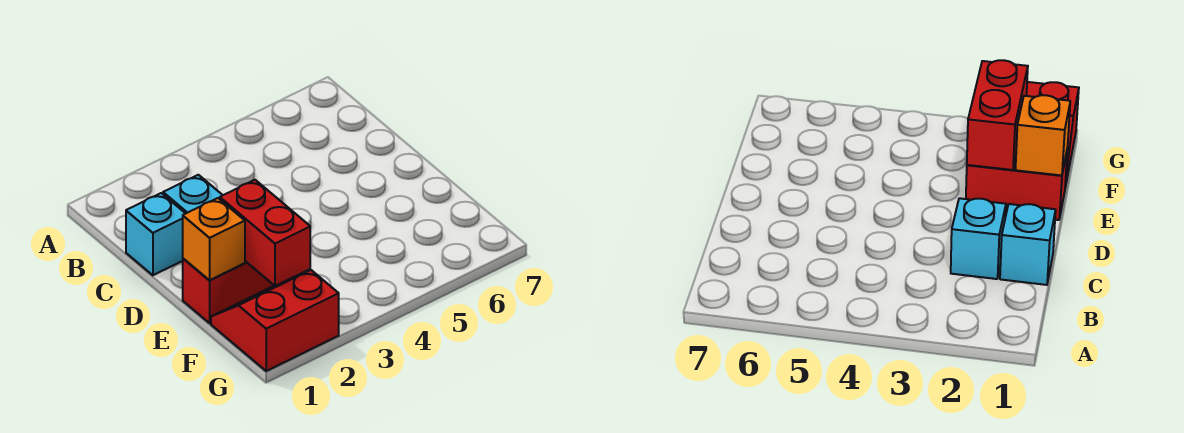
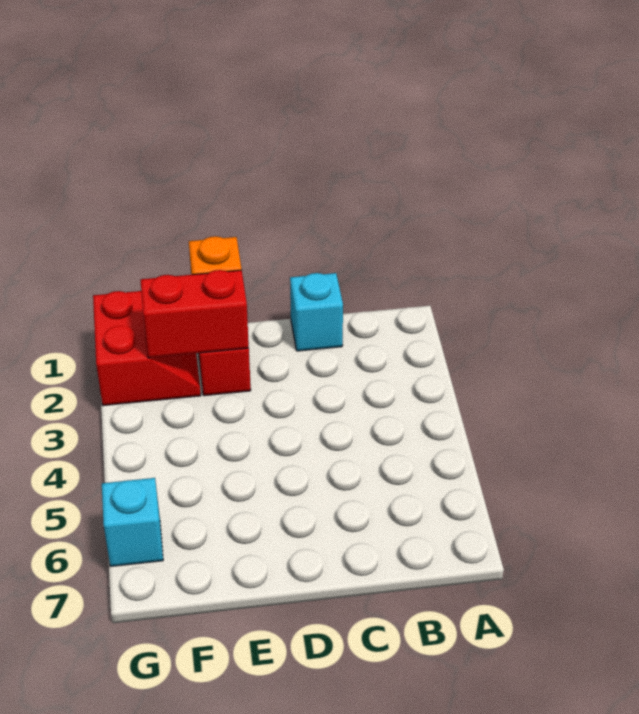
cyan brick C2 level 1 -> cyan brick G6 level 1

